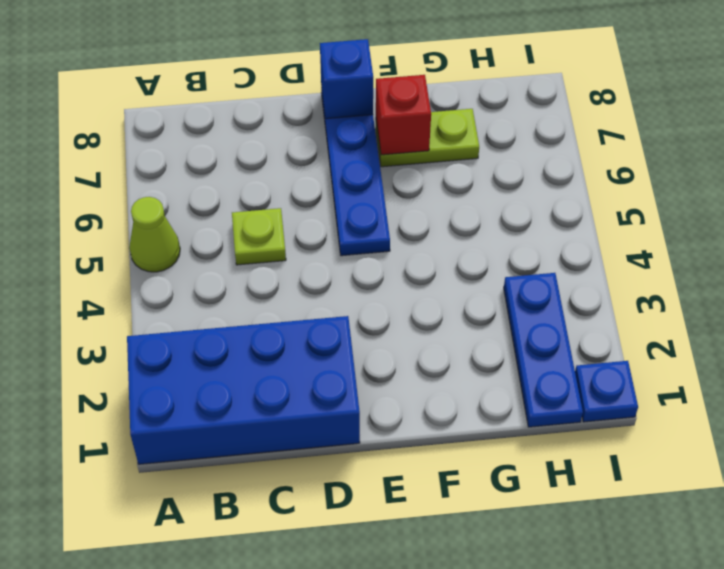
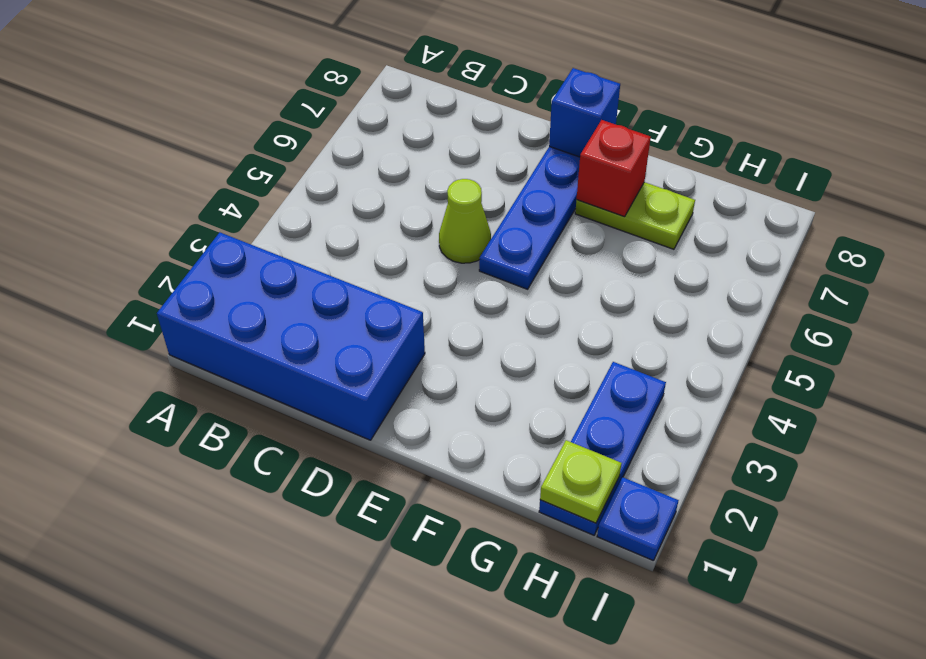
lime cone A5 level 1 -> lime cone D5 level 1
lime plate C5 level 1 -> lime plate H1 level 2

